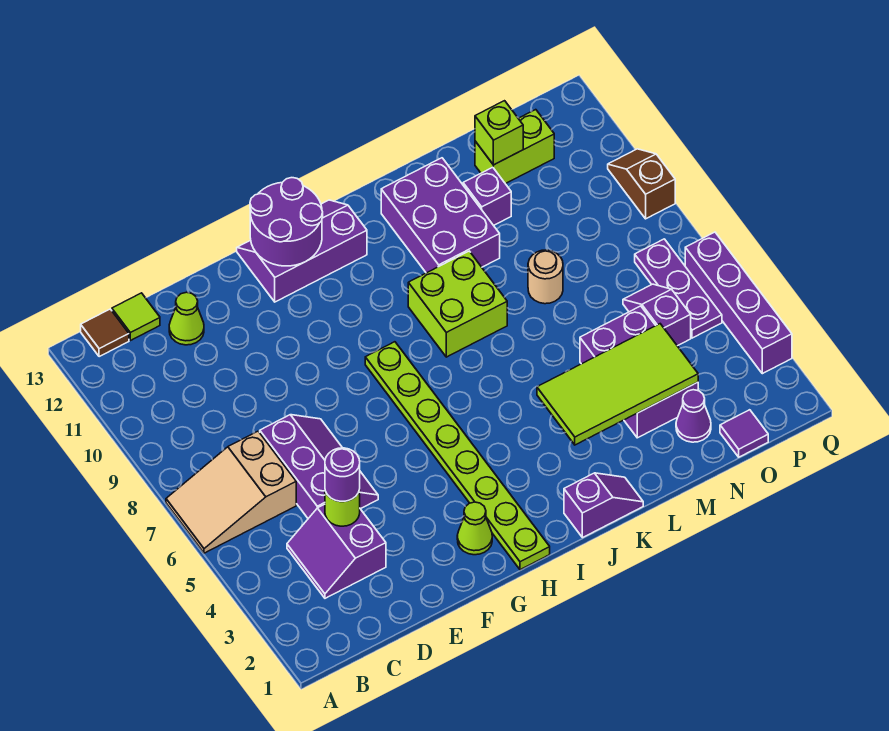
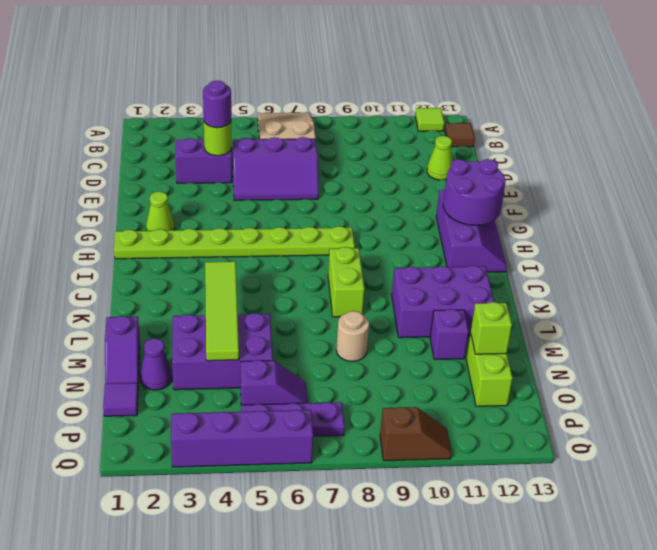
lime tile C13 level 1 -> lime tile A12 level 1
purple slope J1:K1 level 1 top J -> purple slope M1:N1 level 1 top M
lime brick J8:K9 level 1 -> lime brick J8:K8 level 1
lime tile K3:N4 level 2 -> lime tile K4:N4 level 2

